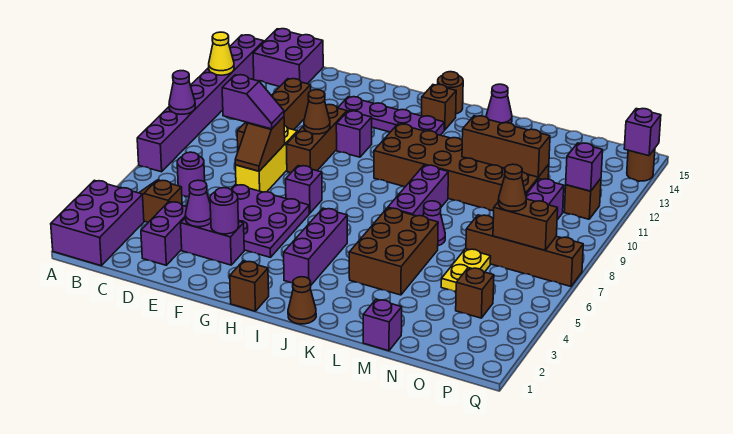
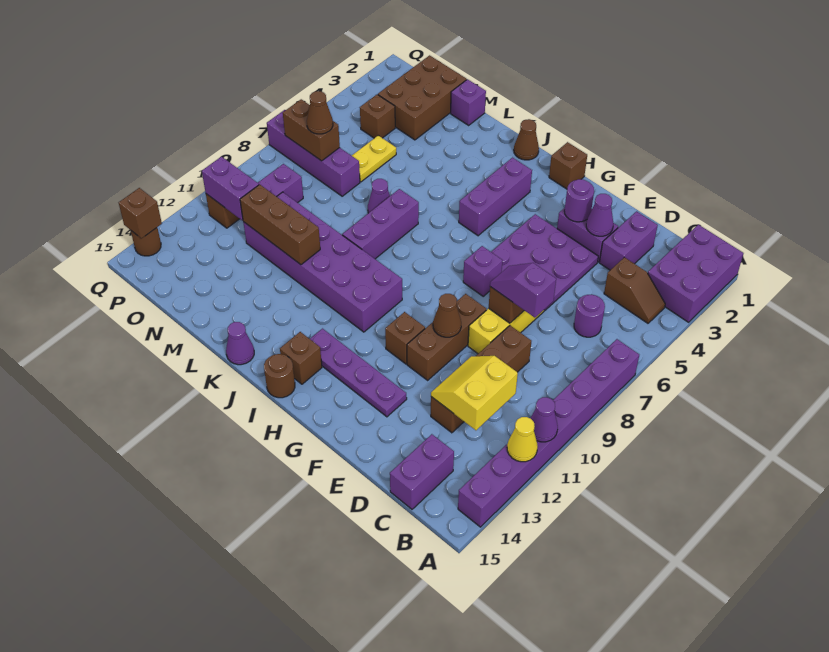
purple cone A9 level 2 -> purple cone A11 level 2
purple brick B14:C15 level 1 -> purple brick C14:C15 level 1
none -> yellow slope C11:D12 level 2 top C
purple brick G11 level 1 -> brown brick G11 level 1
brown brick I10:N11 level 1 -> purple brick I10:N11 level 1
brown brick K4:L6 level 1 -> brown brick N1:O3 level 1
brown brick N7:Q7 level 1 -> purple brick N7:Q7 level 1
purple brick P11 level 2 -> purple brick O11:P11 level 2
purple brick Q14 level 2 -> brown brick Q14 level 2

